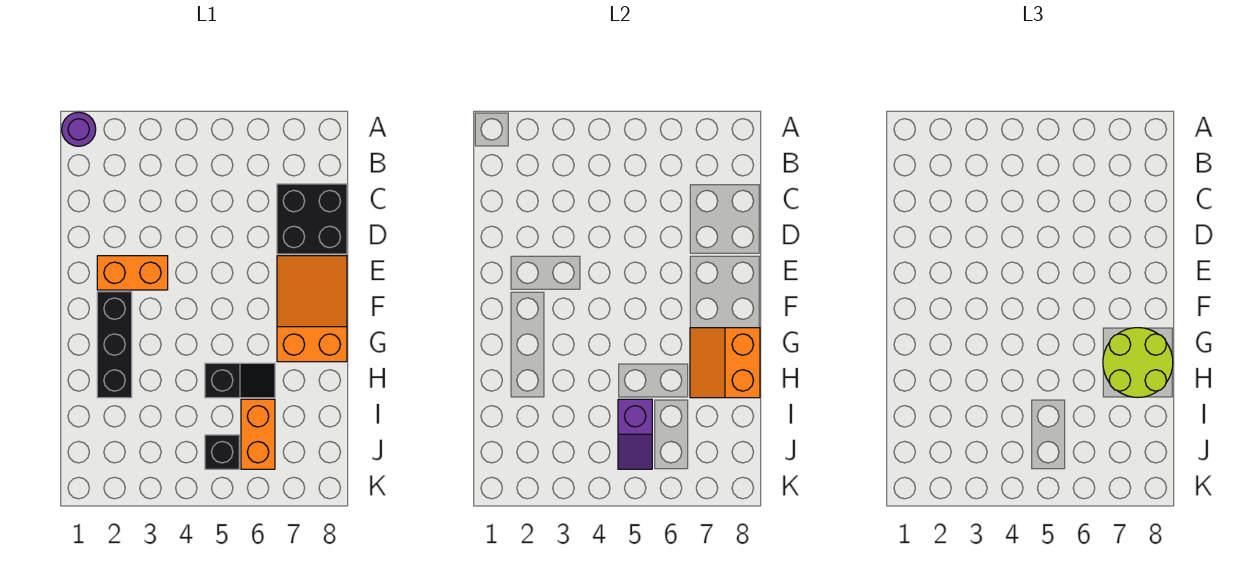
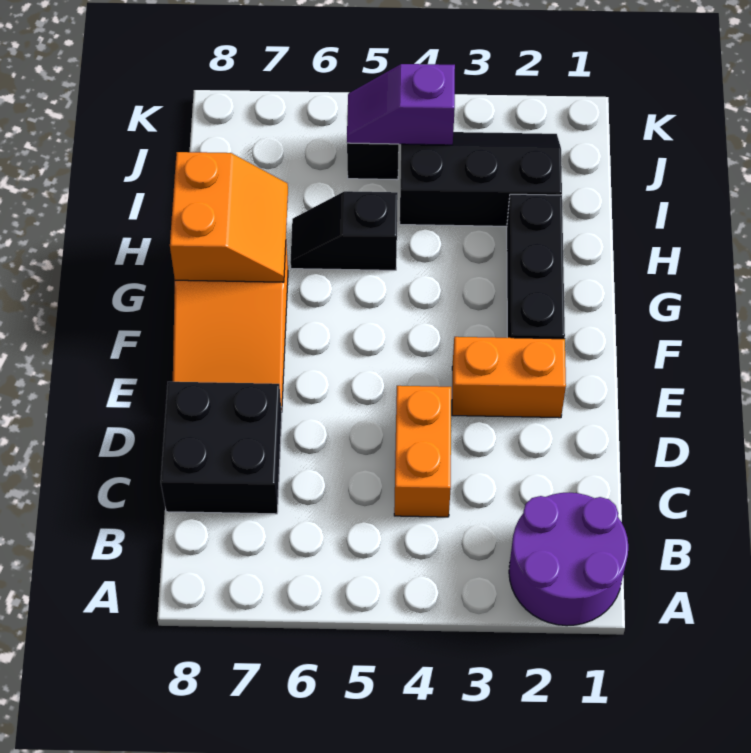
purple round brick A1 level 1 -> purple round brick A1:B2 level 1
lime round brick G7:H8 level 3 -> none
none -> black slope I2:J4 level 1 top I
purple slope I5:J5 level 2 top I -> purple slope J4:J5 level 2 top 4
orange brick I6:J6 level 1 -> orange brick C4:D4 level 1

